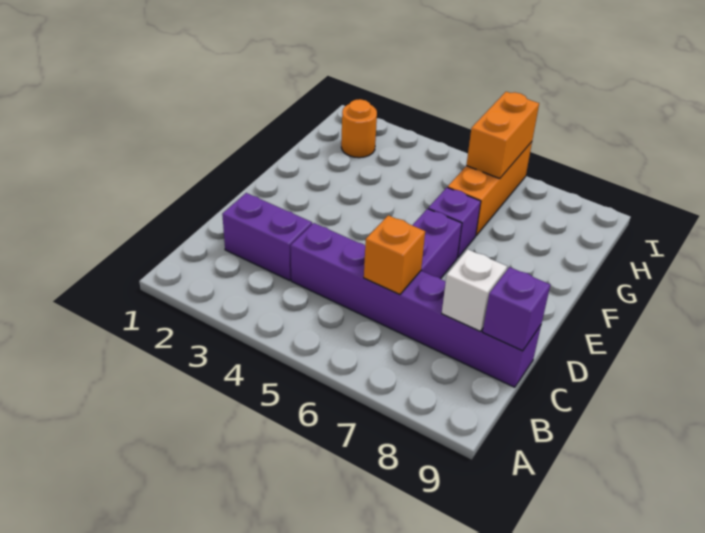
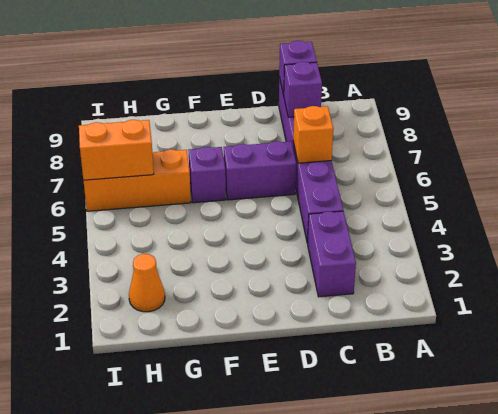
white brick C8 level 2 -> purple brick C8 level 2
orange round brick H2 level 1 -> orange cone H2 level 1

